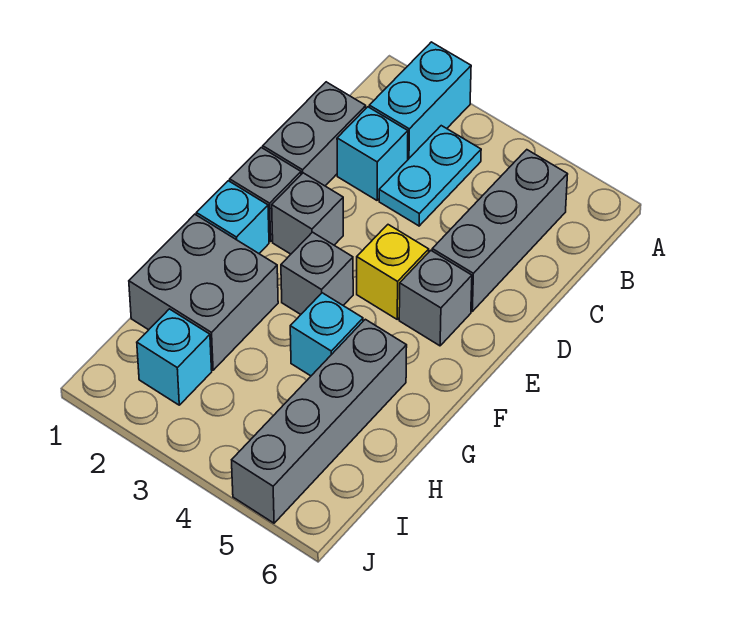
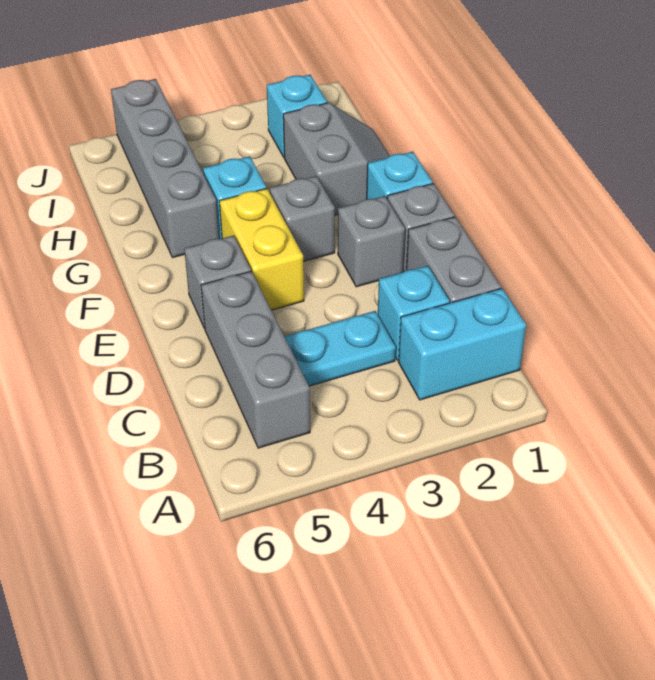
cyan brick A2:B2 level 1 -> cyan brick B1:B2 level 1
cyan plate B3:C3 level 1 -> cyan plate C3:C4 level 1
yellow brick E4 level 1 -> yellow brick E4:F4 level 1
grey brick G1:H2 level 1 -> grey slope G1:H2 level 1 top 2

